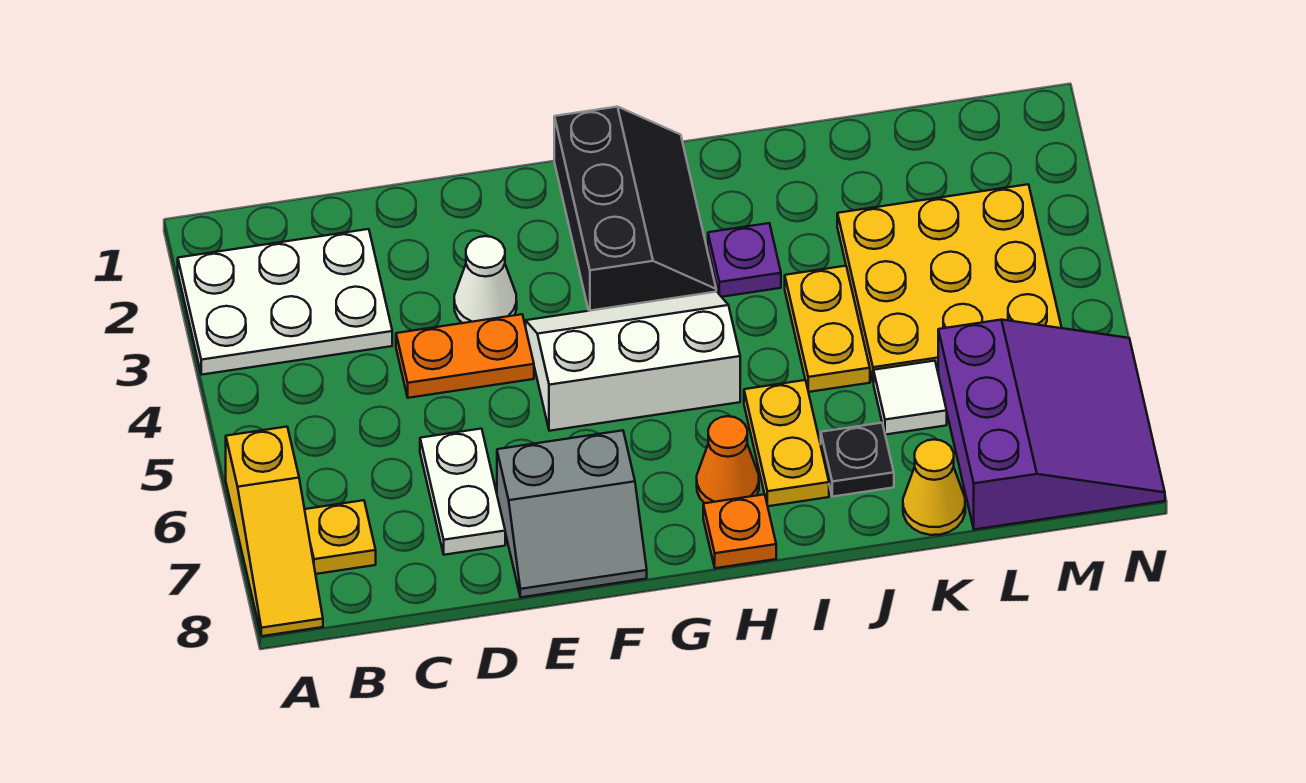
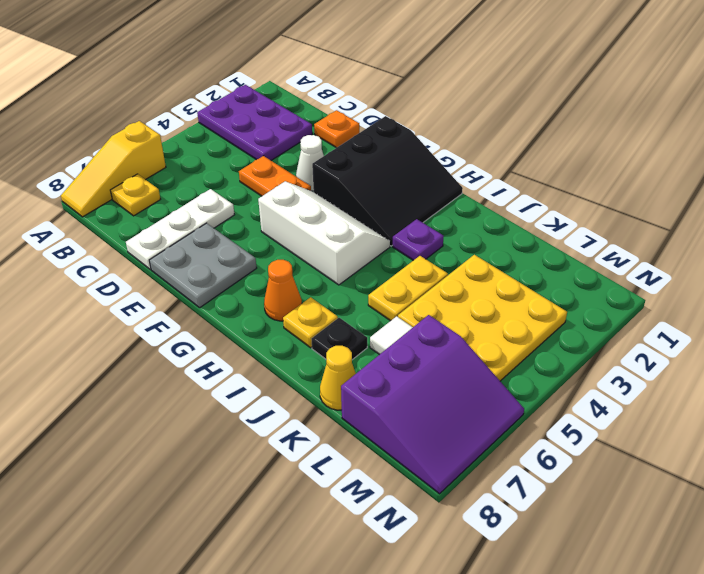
white plate A2:C3 level 1 -> purple plate A2:C3 level 1
white plate D6:D7 level 1 -> white plate D6:D8 level 1
grey slope E7:F8 level 1 top 7 -> grey plate E7:F8 level 1
black slope G1:H3 level 1 top G -> black slope F1:H3 level 1 top F
orange plate H8 level 1 -> orange plate D1 level 1
yellow plate I6:I7 level 1 -> yellow plate I7 level 1

